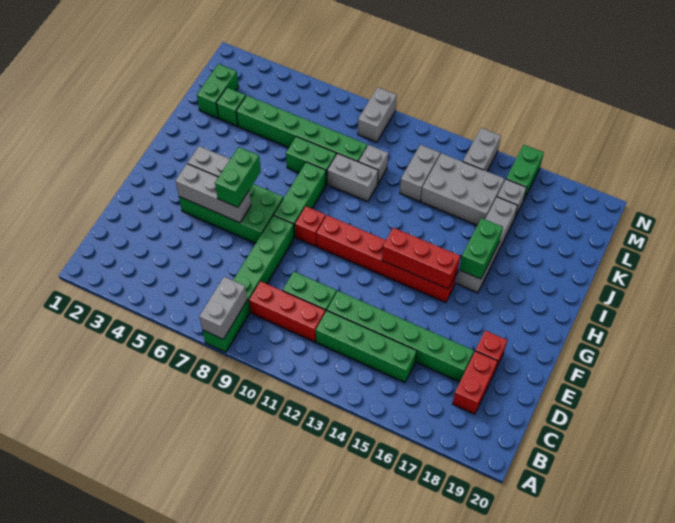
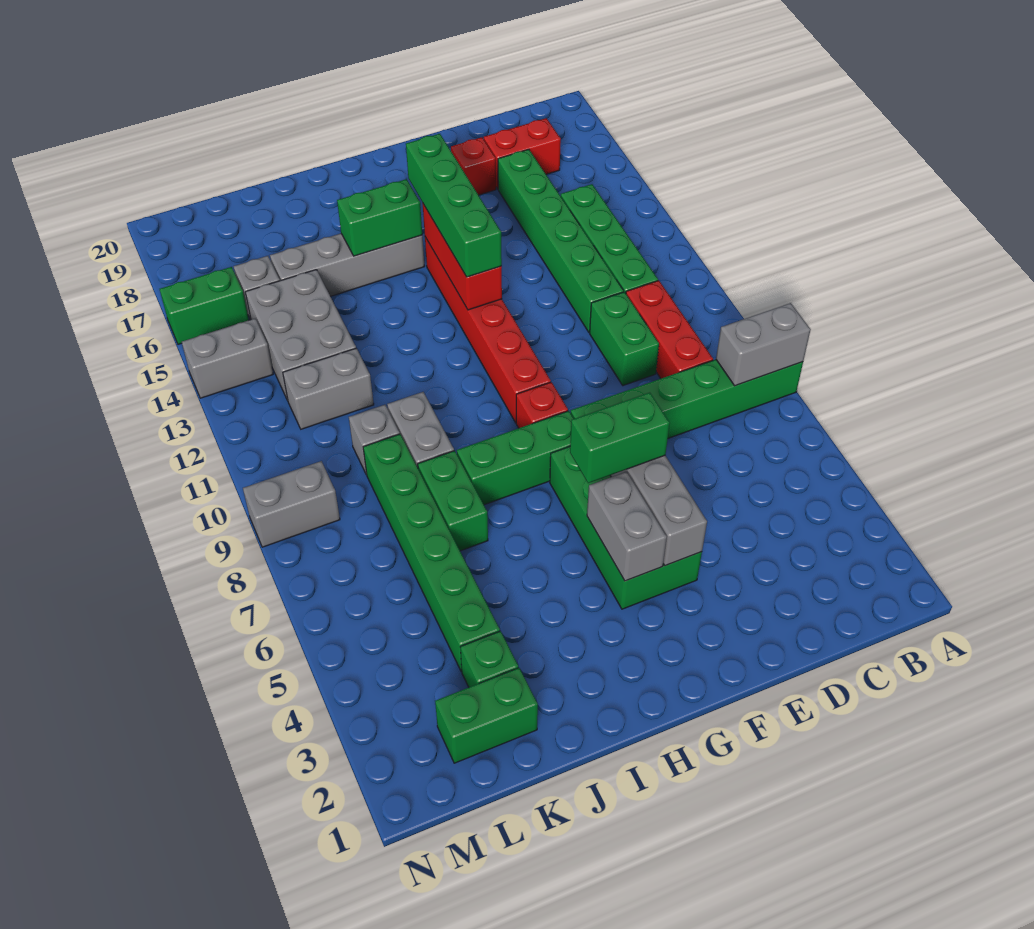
none -> green brick G13:G16 level 3

